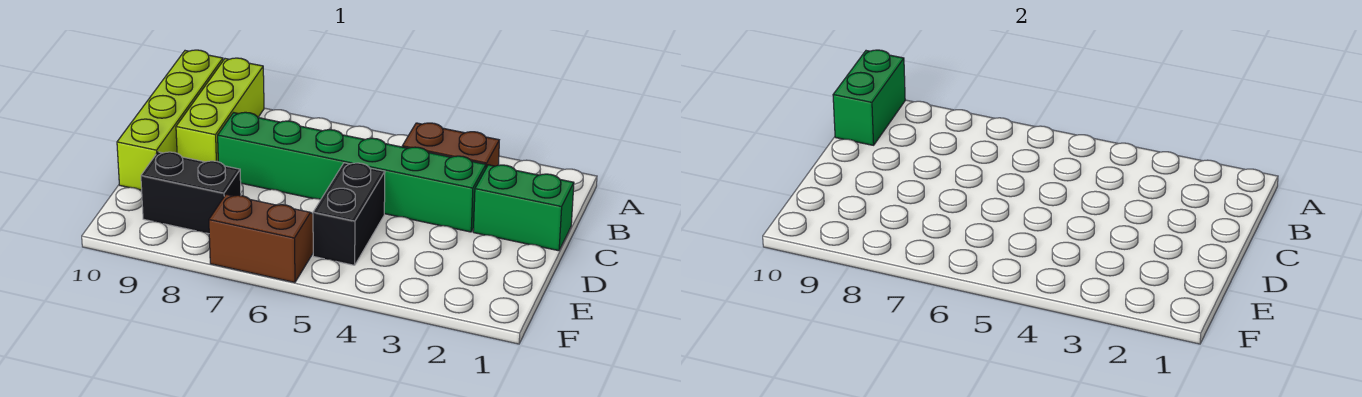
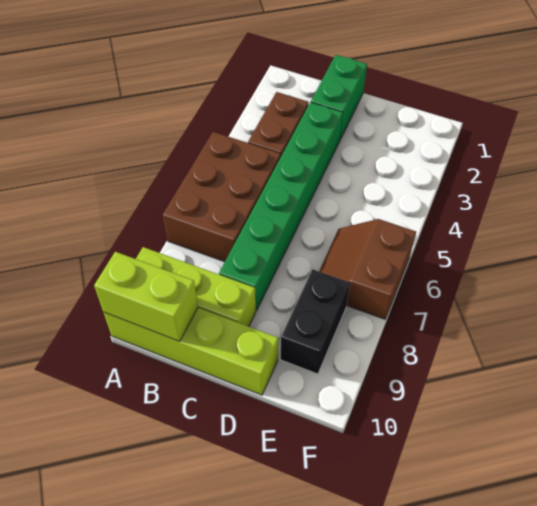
none -> brown brick A5:B7 level 1
green brick A10:B10 level 2 -> lime brick A10:B10 level 2
black brick D5:E5 level 1 -> none

